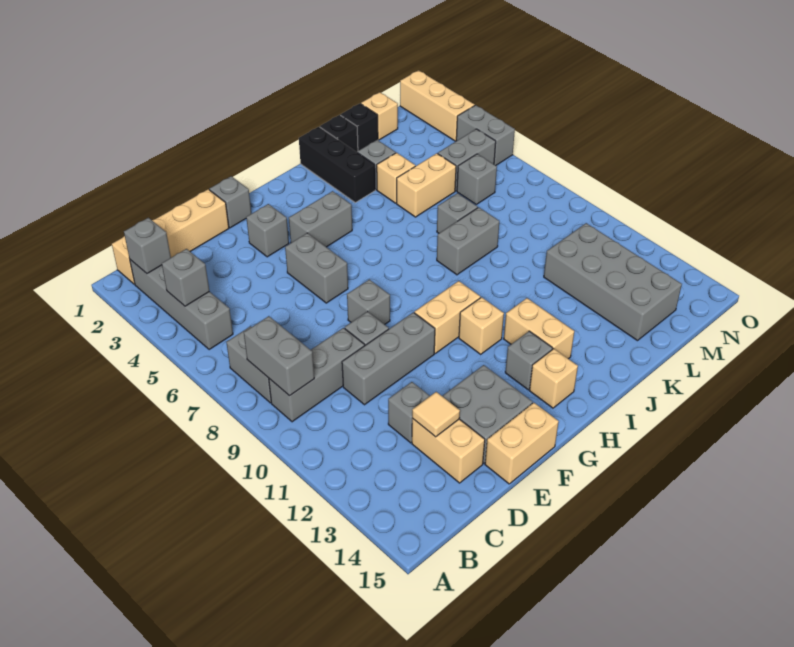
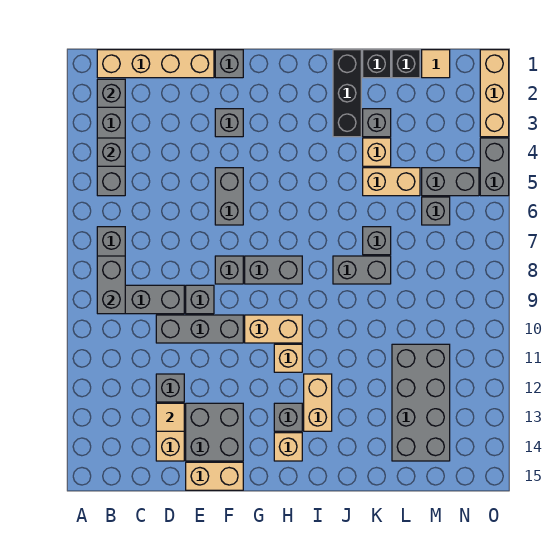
grey brick G4:H4 level 1 -> grey brick G8:H8 level 1
tan brick M1 level 1 -> tan tile M1 level 1

